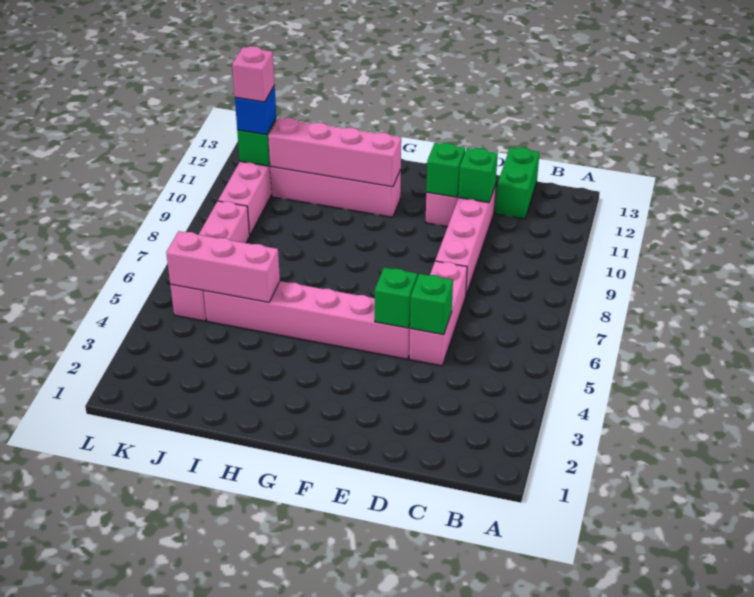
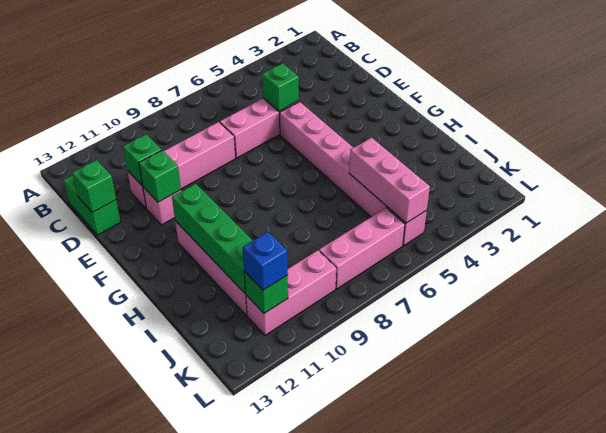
green brick C12:C13 level 1 -> green brick C13:D13 level 1
green brick E5 level 2 -> green brick D13 level 2
pink brick G11:J11 level 2 -> green brick G11:J11 level 2
pink brick K11 level 4 -> none

